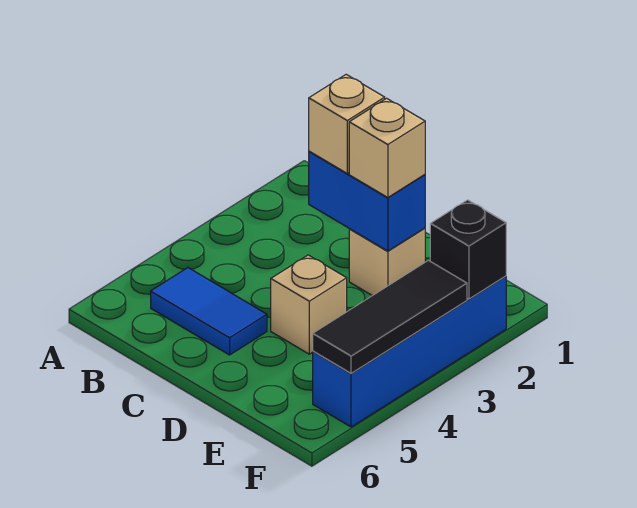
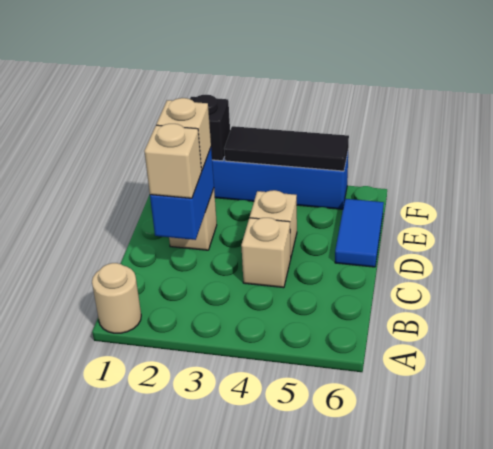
none -> tan round brick A1 level 1
blue tile B5:C5 level 1 -> blue tile D6:E6 level 1
none -> tan brick C4 level 1

